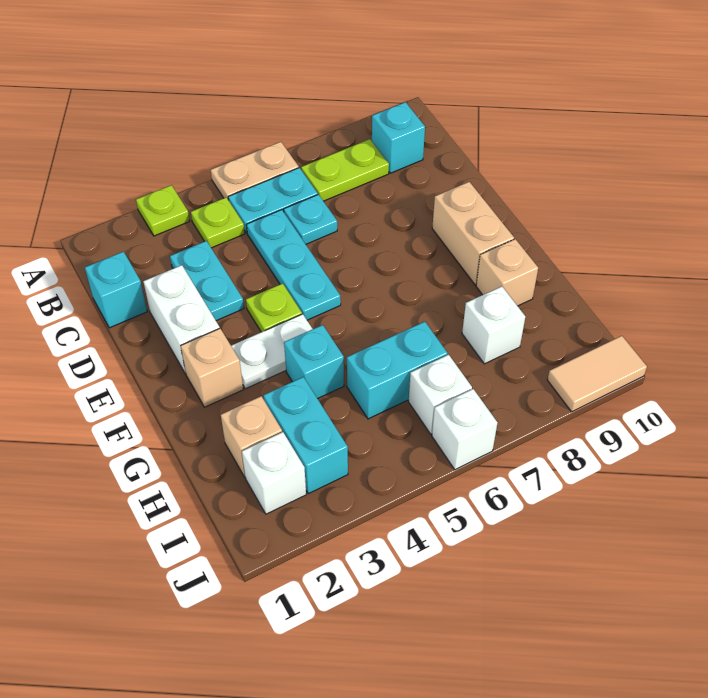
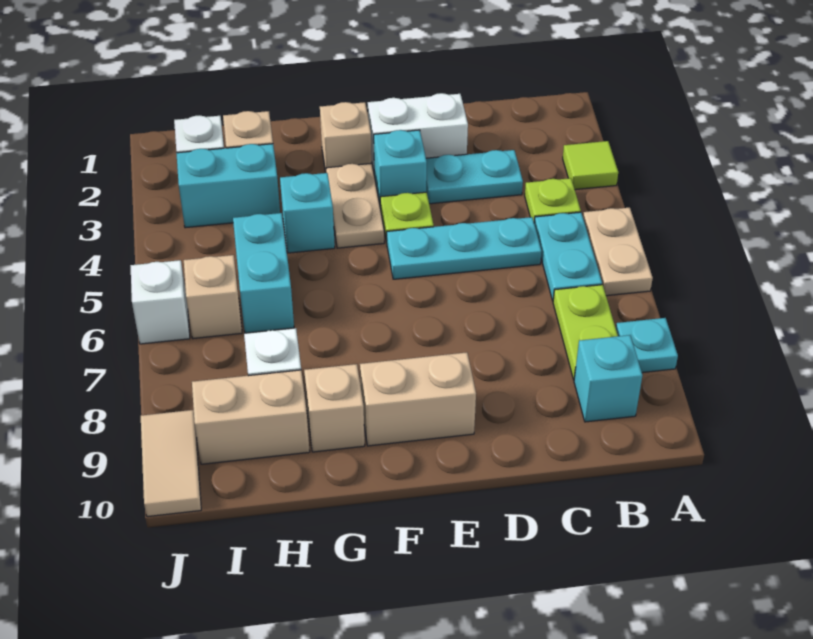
lime plate A3 level 1 -> lime tile A3 level 1
cyan brick C1 level 1 -> cyan brick E3 level 1
cyan plate C6 level 1 -> cyan plate A8 level 1
white plate F3:F4 level 1 -> tan plate F3:F4 level 1
none -> tan brick H9:I9 level 1
white brick I6 level 1 -> tan brick I6 level 1

